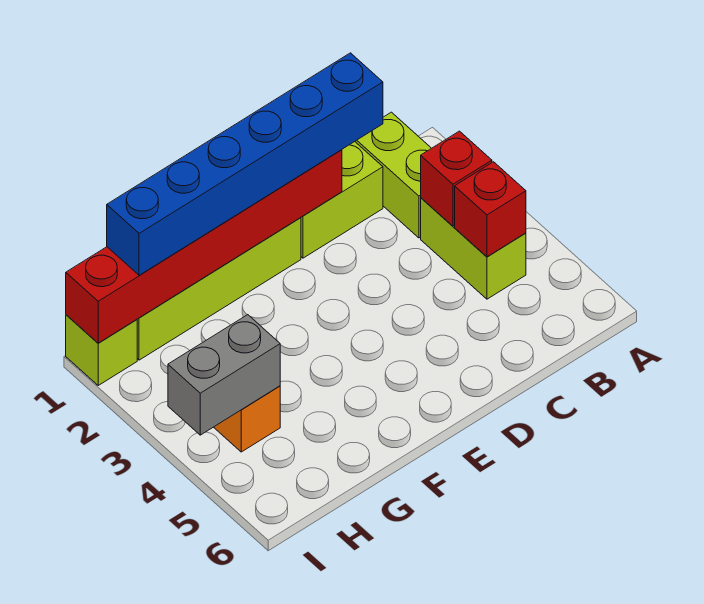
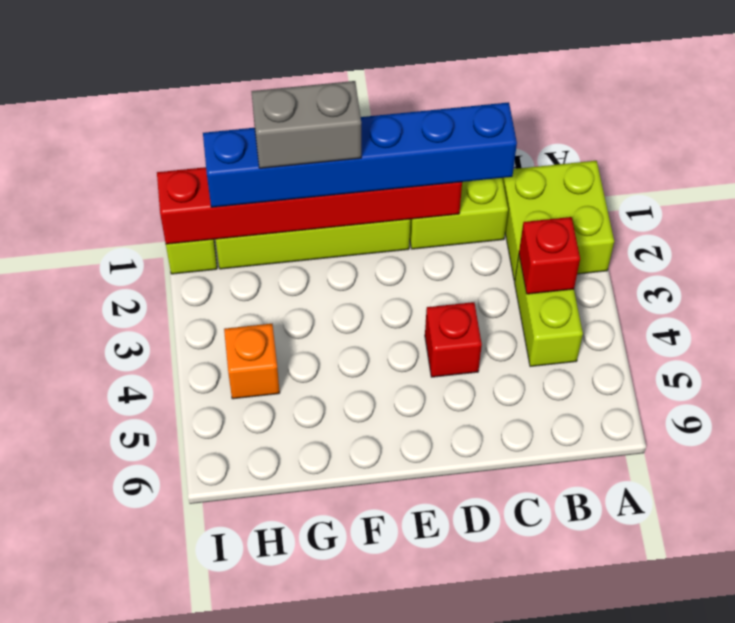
lime brick B1:B2 level 1 -> lime brick A1:B2 level 1
red brick B4 level 2 -> red brick D4 level 1
grey brick H4:I4 level 2 -> grey brick F1:G1 level 4

